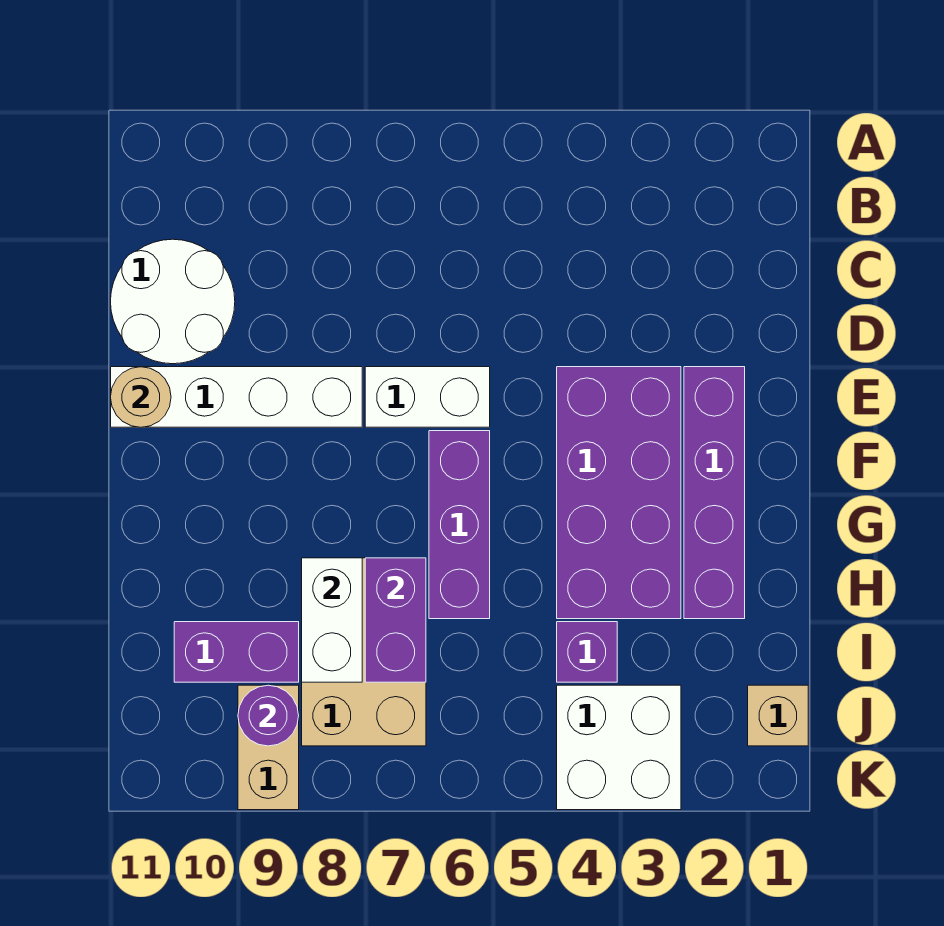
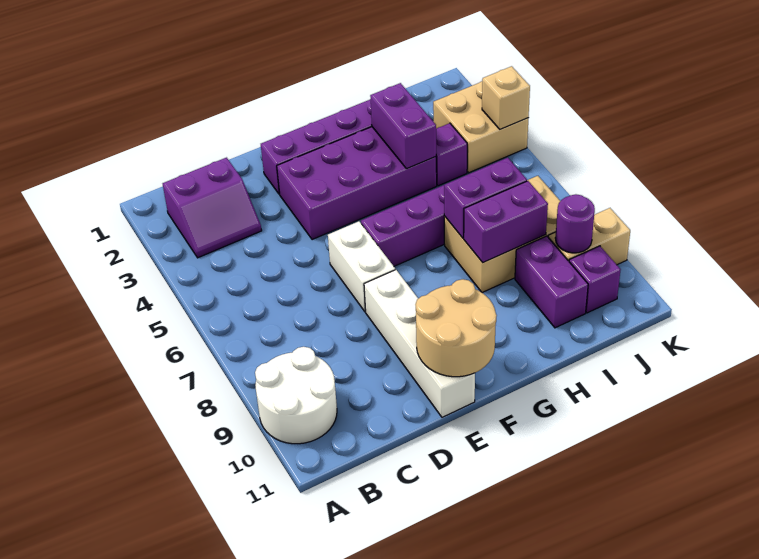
none -> purple slope B2:C3 level 1 top 2
white round brick C10:D11 level 1 -> white round brick A9:B10 level 1
tan round brick E11 level 2 -> tan round brick E10:F11 level 2
none -> purple brick H3:H4 level 2
white brick H8:I8 level 2 -> purple brick H8:I8 level 2
tan brick J1 level 1 -> tan brick K4 level 2
white brick J3:K4 level 1 -> tan brick J3:K4 level 1
none -> purple brick J10 level 1

